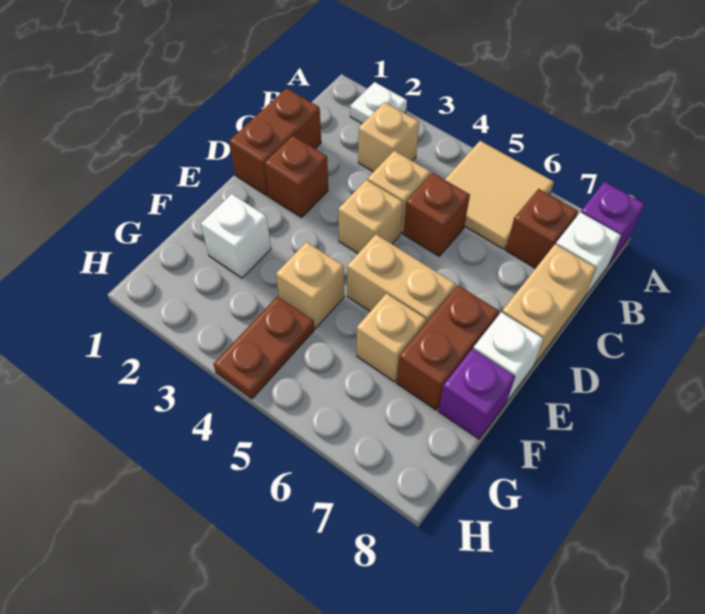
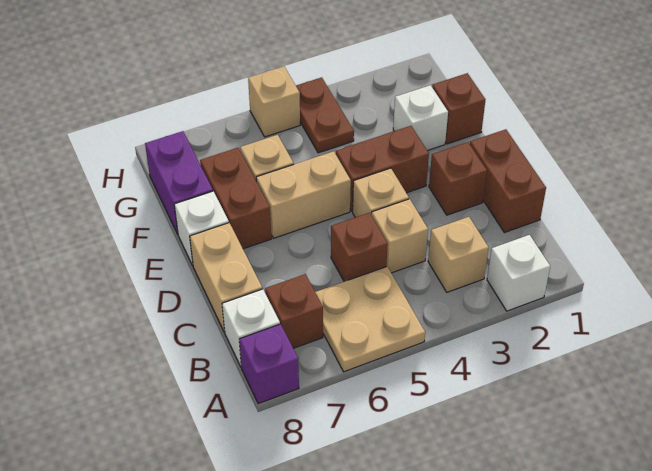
white plate A2 level 1 -> white brick A2 level 1
tan tile A5:B6 level 1 -> tan plate A5:B6 level 1
none -> brown brick E3:E4 level 1
none -> brown brick F1 level 1
tan brick F4 level 1 -> tan brick H5 level 1
purple brick F8 level 1 -> purple brick F8:G8 level 1

